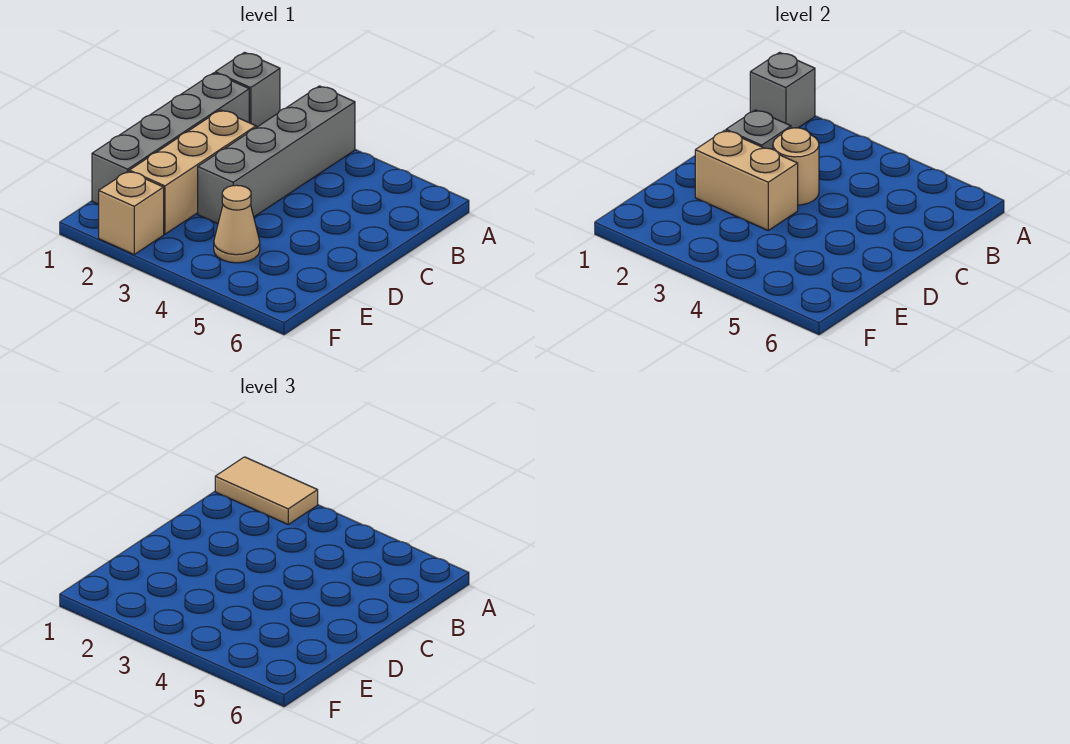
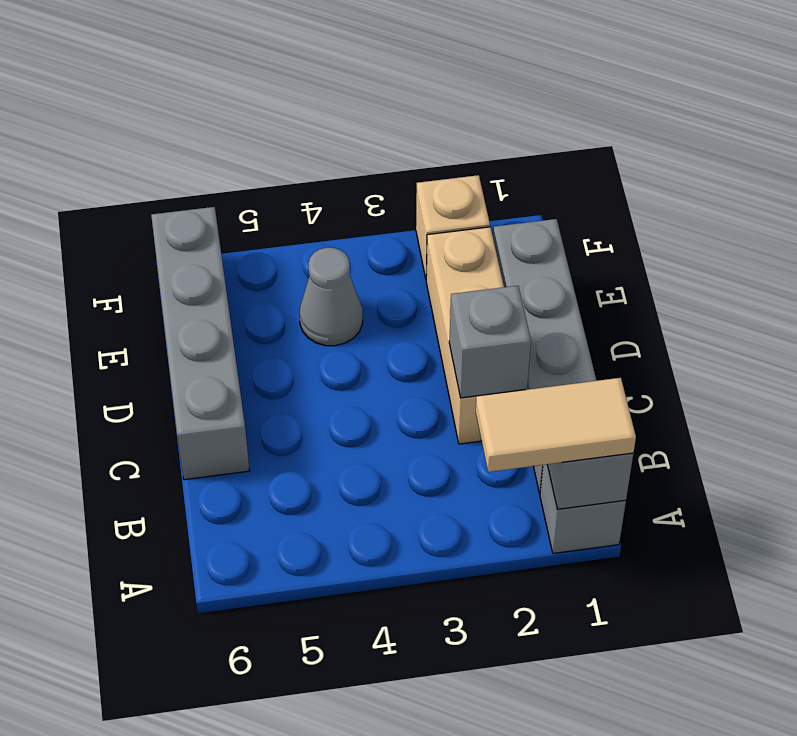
grey brick A3:D3 level 1 -> grey brick C6:F6 level 1
tan round brick C3 level 2 -> none
tan brick D2:D3 level 2 -> none
tan cone E4 level 1 -> grey cone E4 level 1

